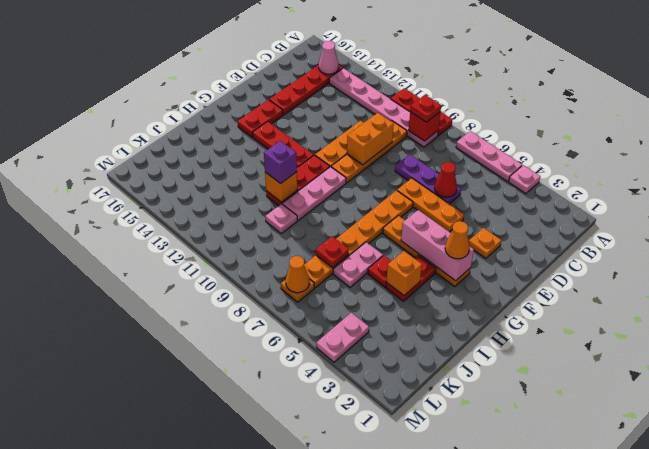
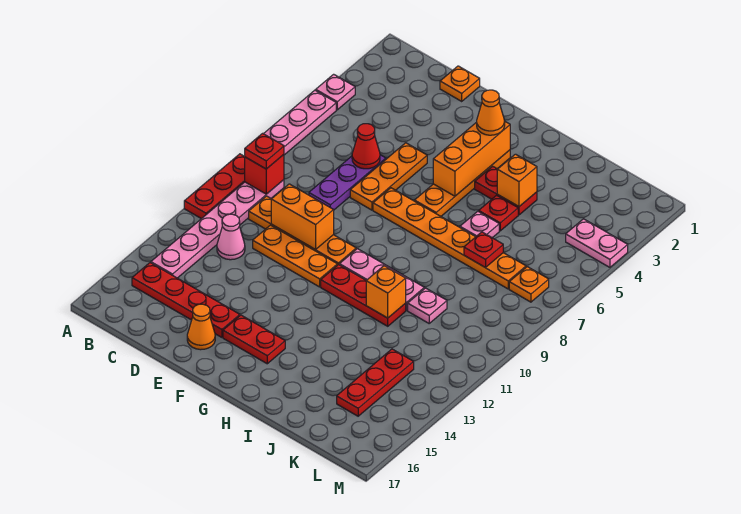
pink cone B15 level 2 -> pink cone C12 level 1
orange plate E3 level 1 -> orange plate D1 level 1
pink brick G3:G5 level 2 -> orange brick G3:G5 level 2
red plate G12:G14 level 1 -> red plate K13:K15 level 1
pink plate I6:J6 level 1 -> pink plate I6 level 1
purple brick I11 level 3 -> none
orange cone L7 level 2 -> orange cone E16 level 1

